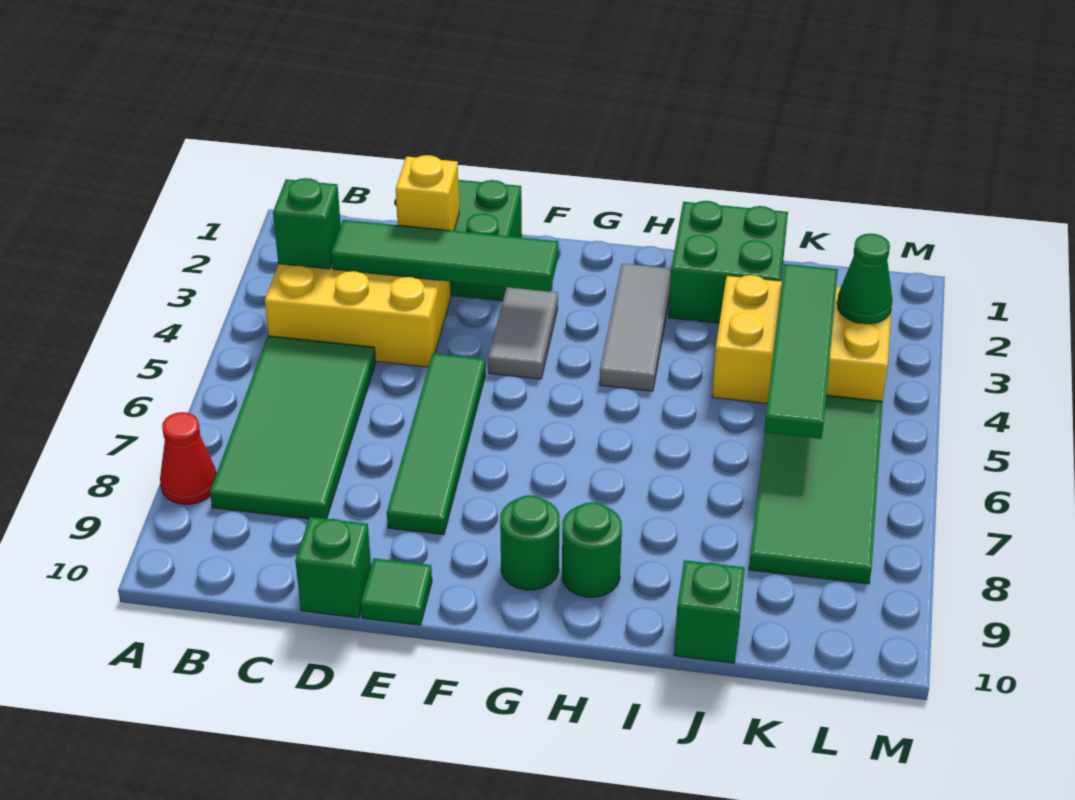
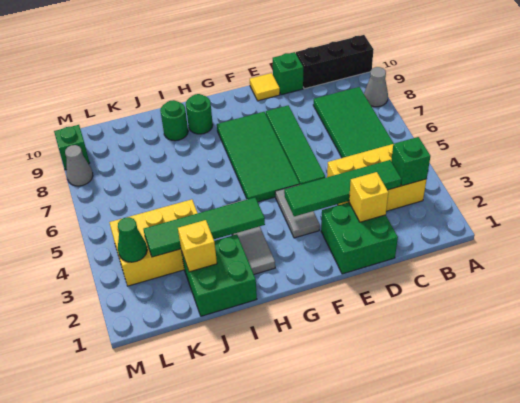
red cone A8 level 1 -> grey cone A8 level 1
none -> black brick A10:C10 level 1
green tile E10 level 1 -> yellow tile E10 level 1
green round brick G9 level 1 -> green round brick I9 level 1
none -> yellow brick J2 level 2
green brick J10 level 1 -> green brick M9 level 1
green tile K3:K6 level 2 -> green tile H3:K3 level 2
green tile K5:L8 level 1 -> green tile F5:G8 level 1
none -> grey cone M8 level 1

